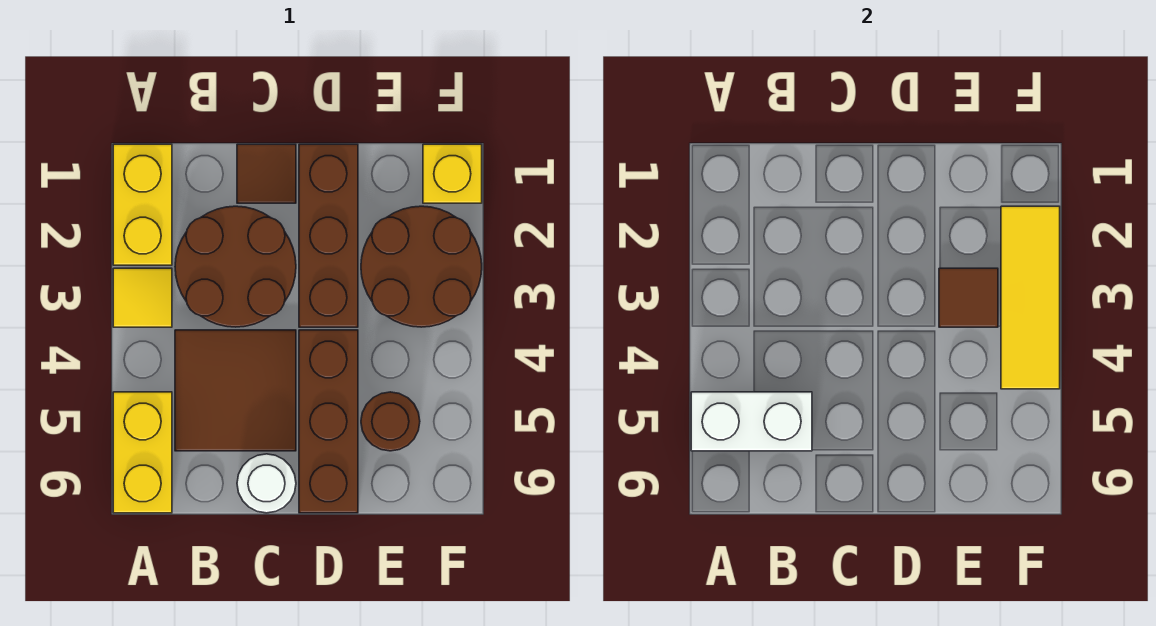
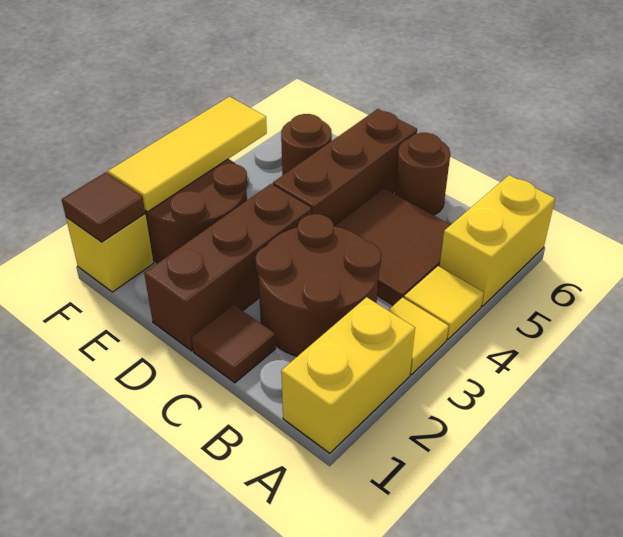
none -> yellow tile A4 level 1
white brick A5:B5 level 2 -> none
white round brick C6 level 1 -> brown round brick C6 level 1
brown tile E3 level 2 -> brown tile F1 level 2

